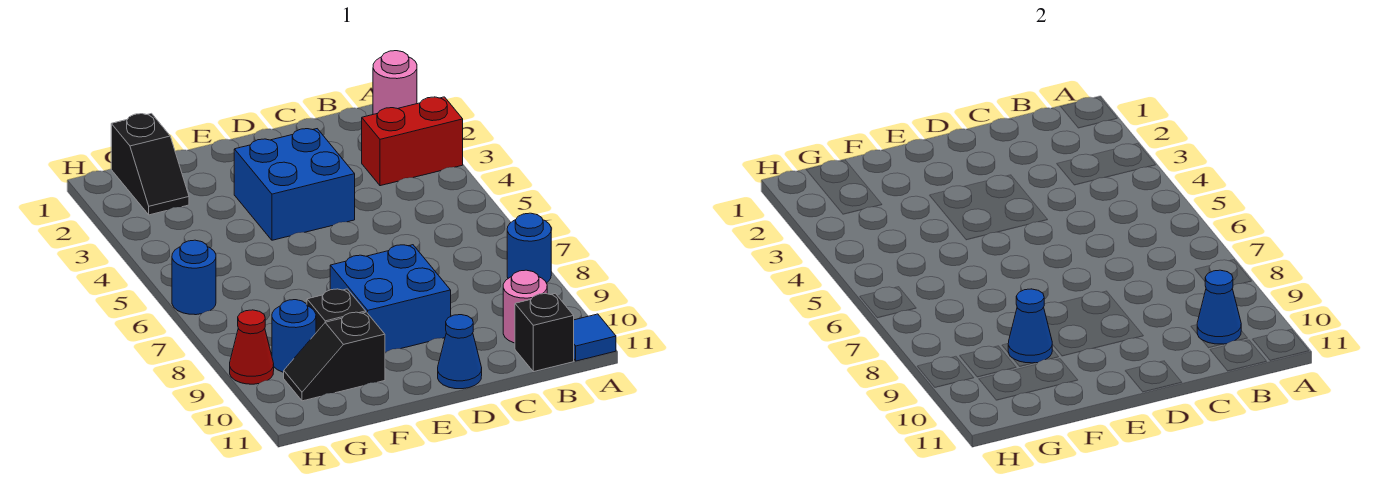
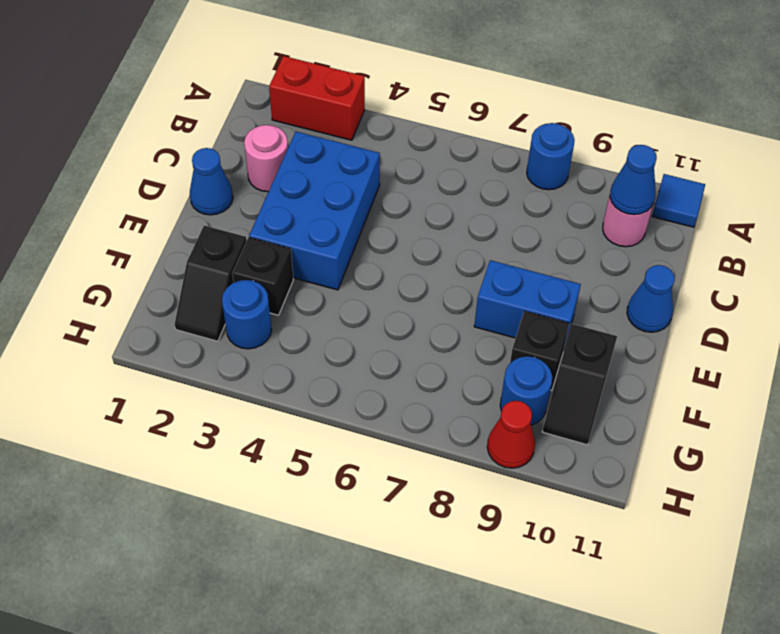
pink round brick A1 level 1 -> pink round brick C2 level 1
red brick A3:B3 level 1 -> red brick A2:A3 level 1
black brick B11 level 1 -> black brick F3 level 1
blue brick D3:E4 level 1 -> blue brick C3:E4 level 1
blue brick D8:E9 level 1 -> blue brick E8:E9 level 1
blue cone F9 level 2 -> blue cone D1 level 1
black slope G1:G2 level 1 top 1 -> black slope F2:G2 level 1 top F
blue round brick H6 level 1 -> blue round brick G3 level 1

